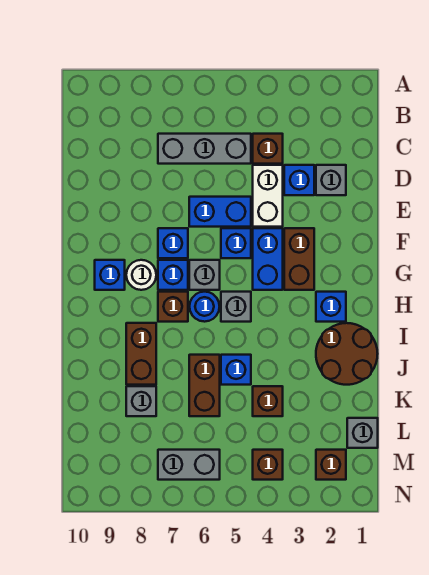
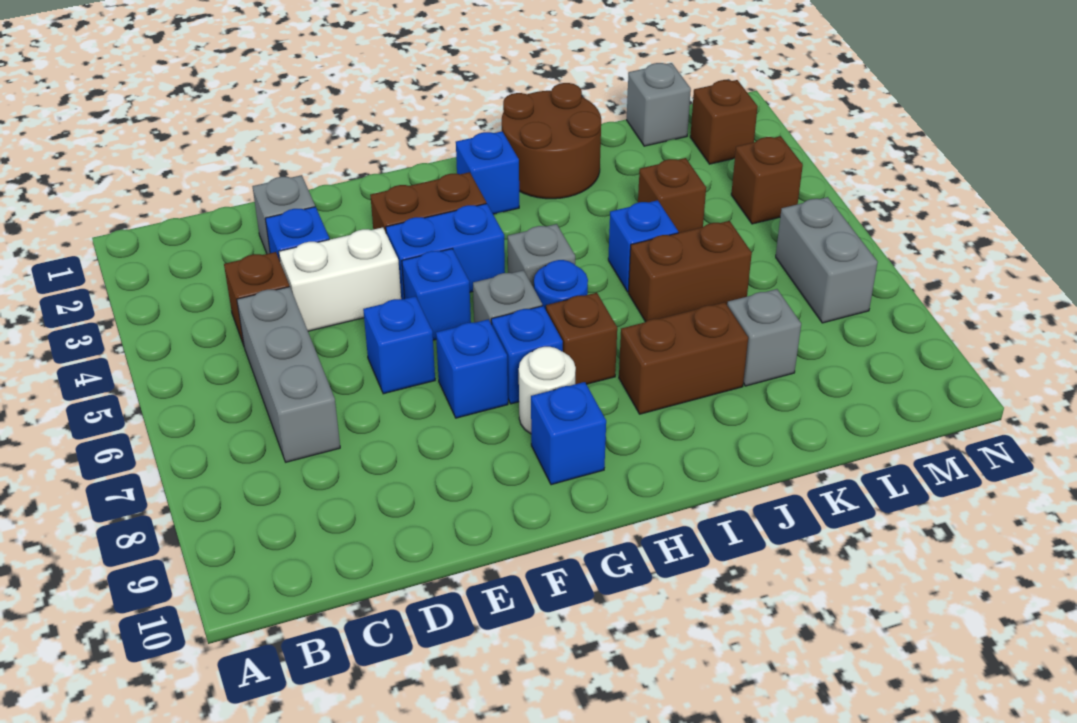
blue brick E5:E6 level 1 -> blue brick E6 level 1

